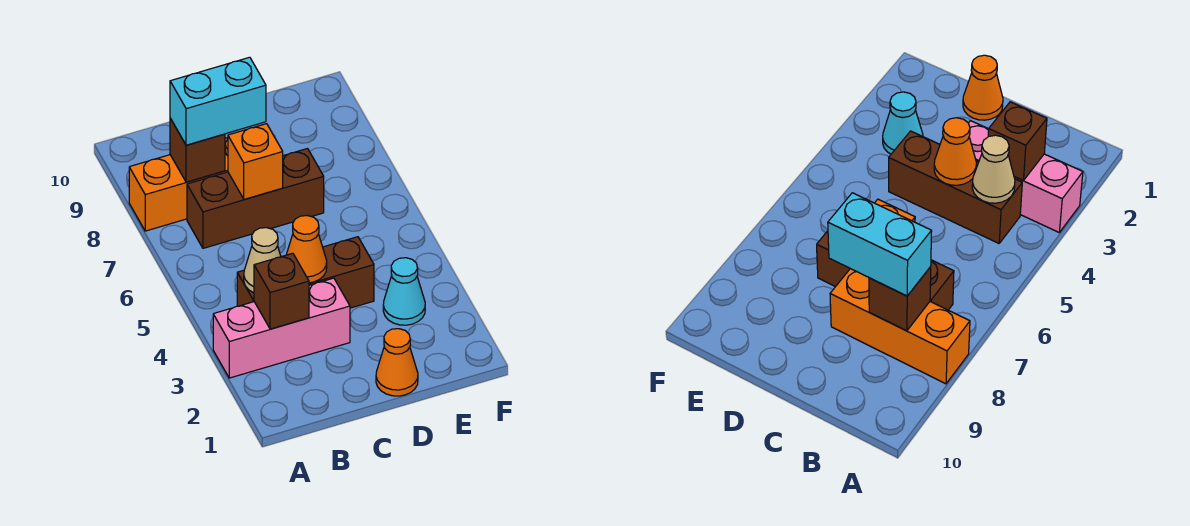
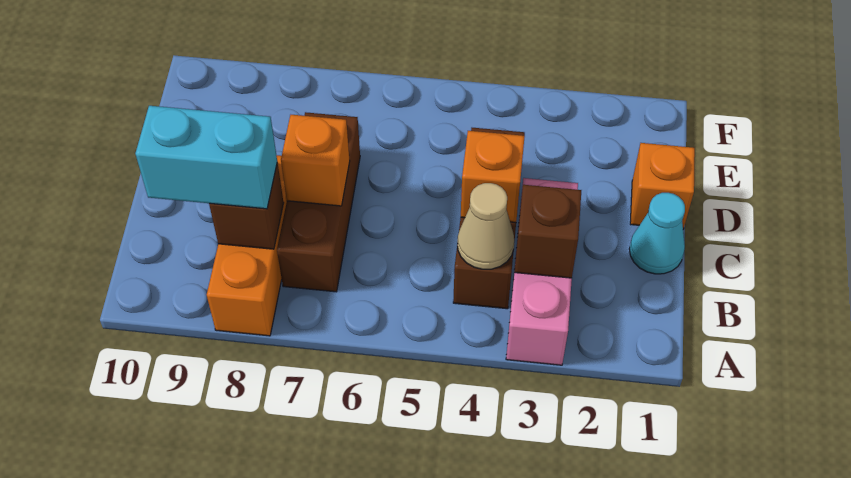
cyan brick B8:C8 level 3 -> cyan brick B8:B9 level 3
orange cone C4 level 2 -> orange brick C4 level 2
orange cone D1 level 1 -> orange brick D1 level 1
cyan cone E3 level 1 -> cyan cone C1 level 1

